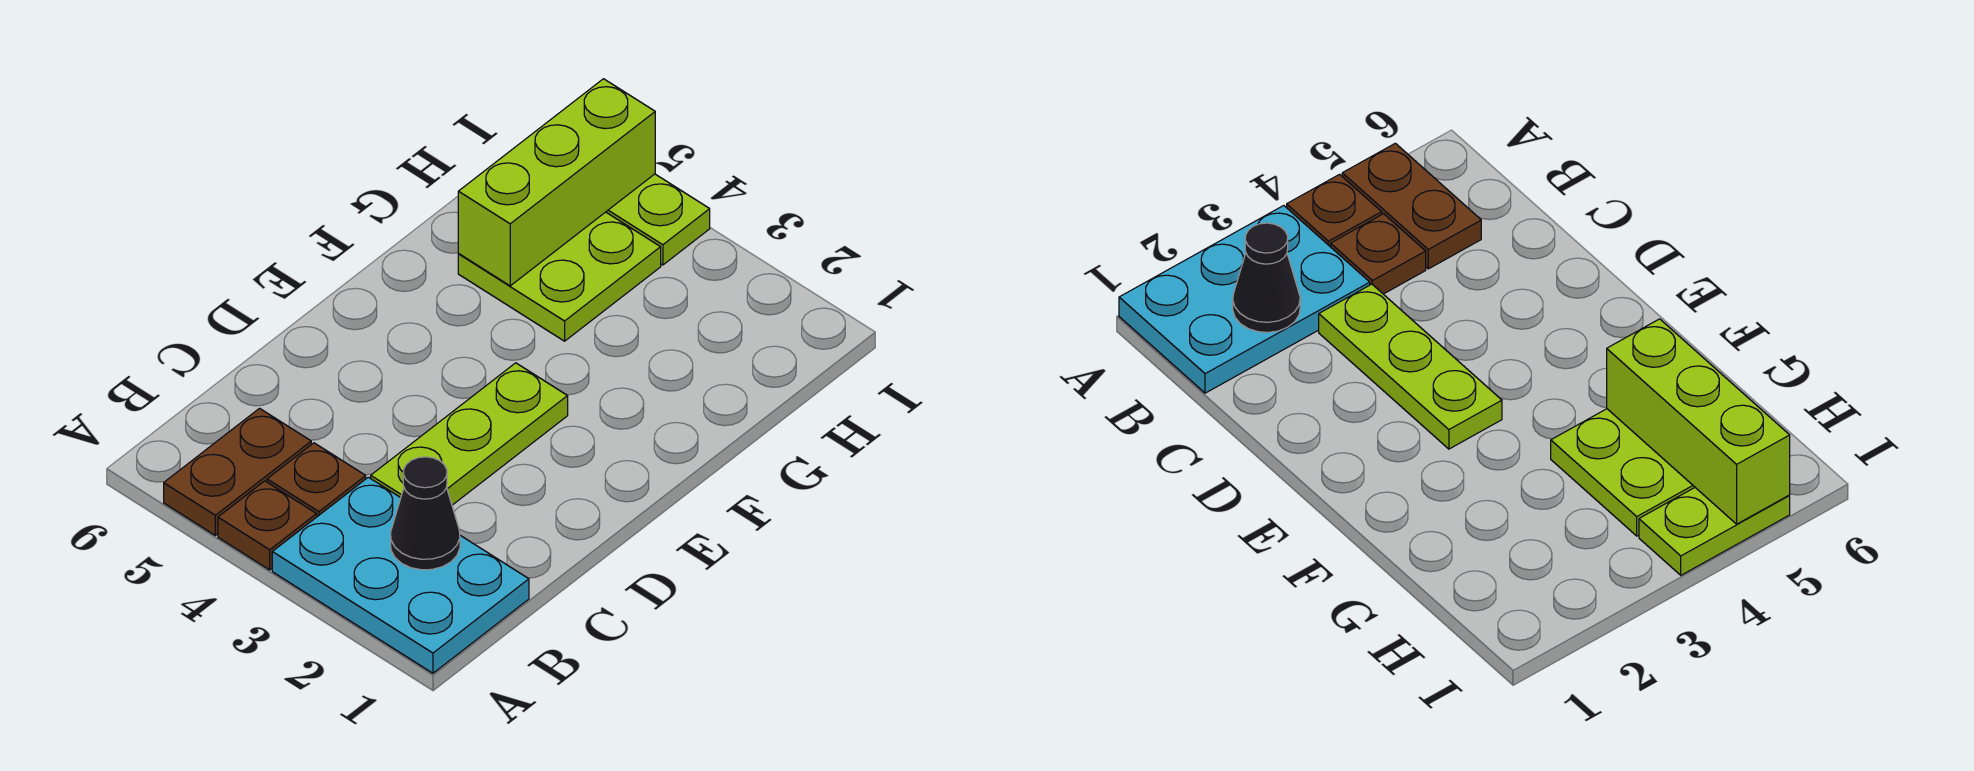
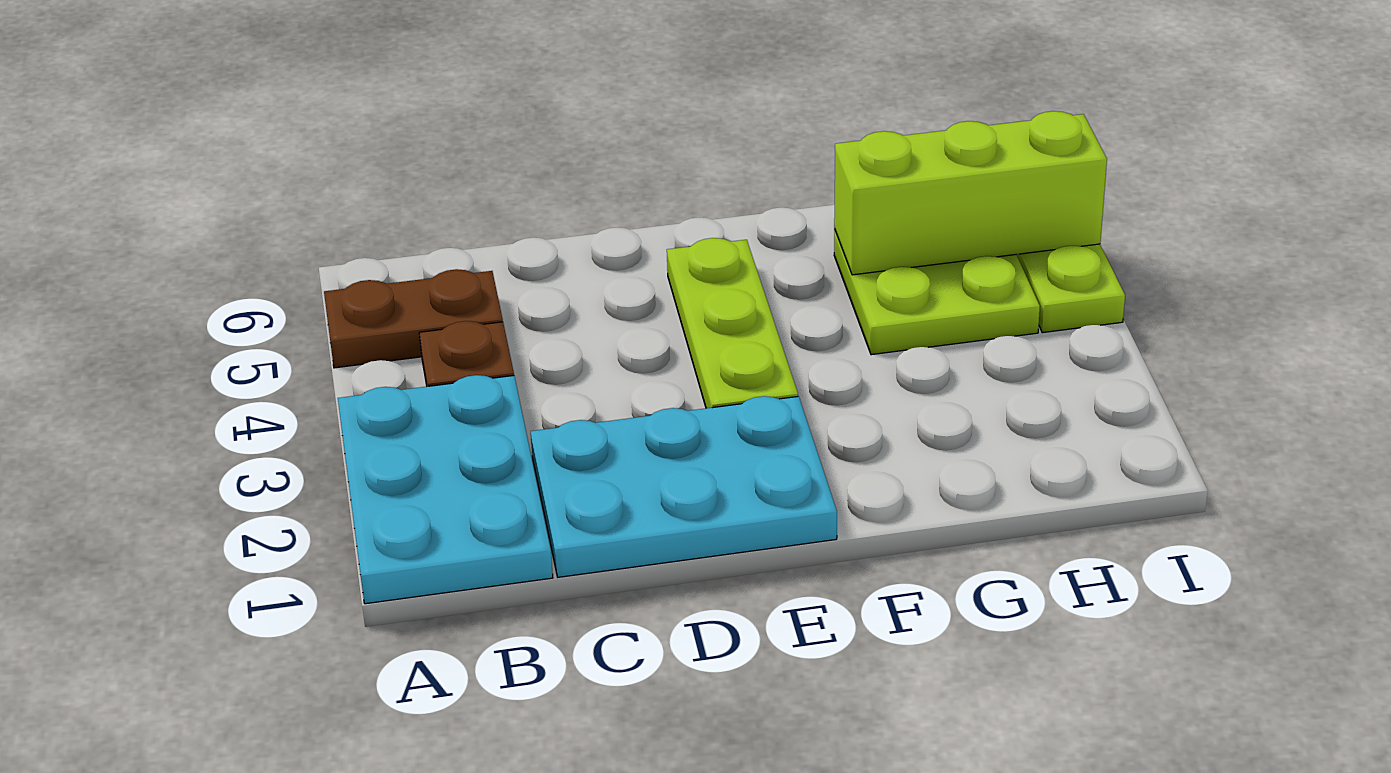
brown plate A4 level 1 -> none
black cone B2 level 2 -> none
none -> cyan plate C1:E2 level 1
lime plate C3:E3 level 1 -> lime plate E3:E5 level 1

